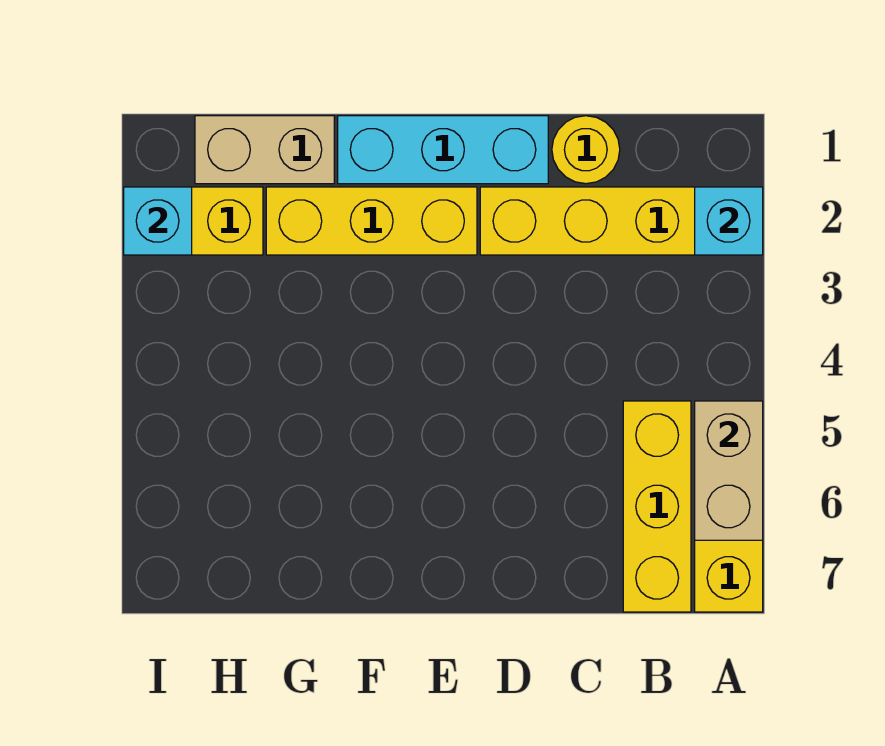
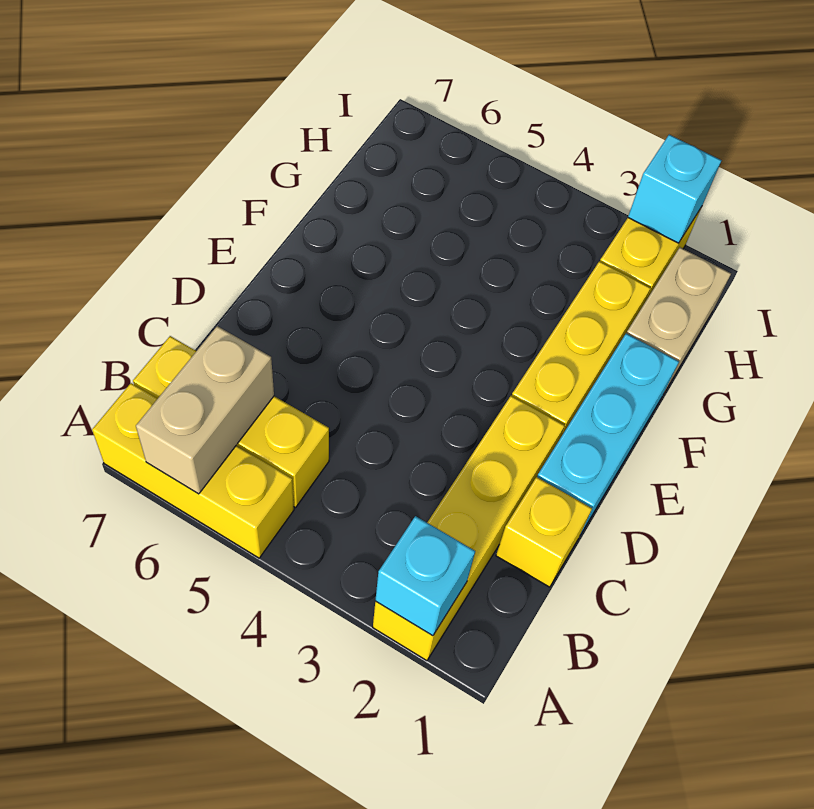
tan brick A5:A6 level 2 -> tan brick A6:B6 level 2
yellow round brick C1 level 1 -> yellow brick C1 level 1

